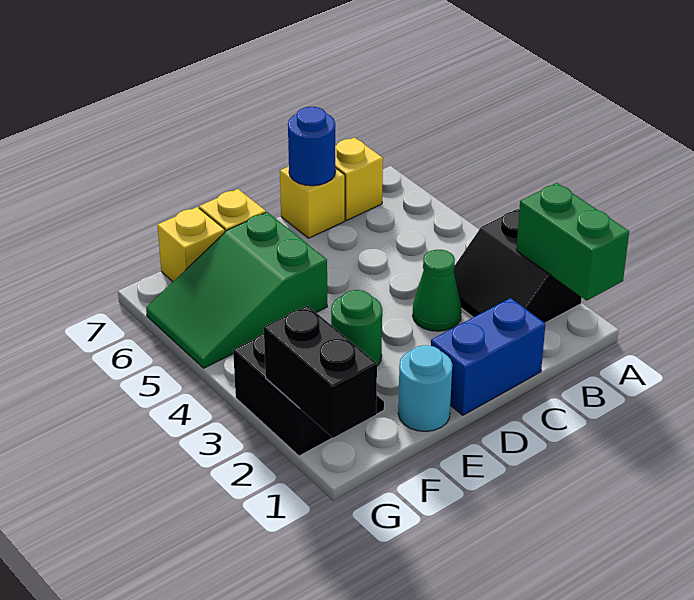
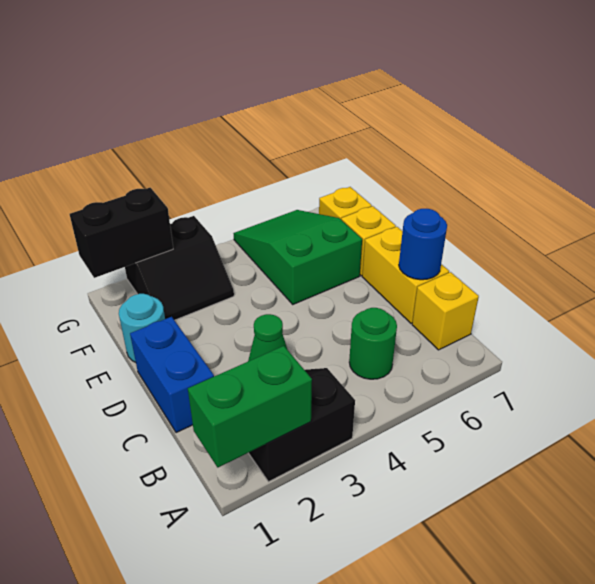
yellow brick C7 level 1 -> yellow brick C7:D7 level 1
green round brick E3 level 1 -> green round brick B5 level 1

